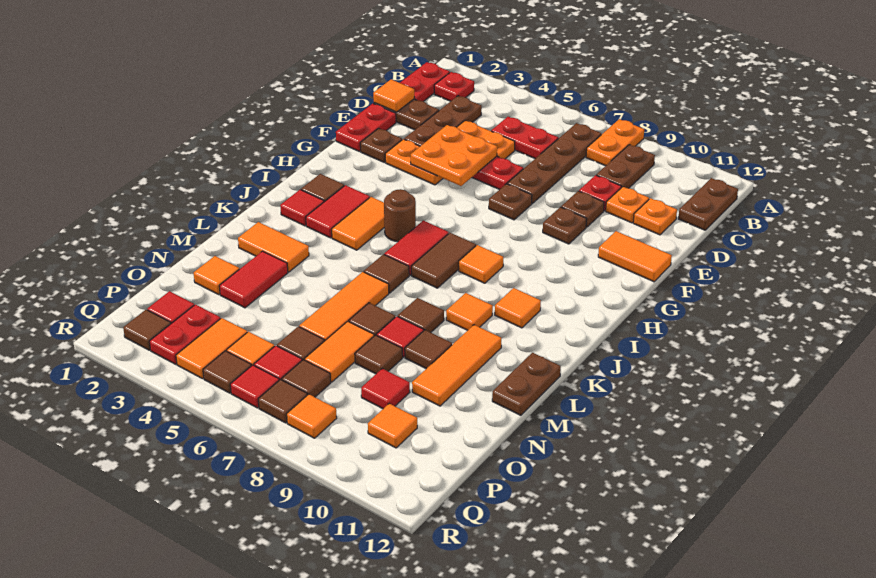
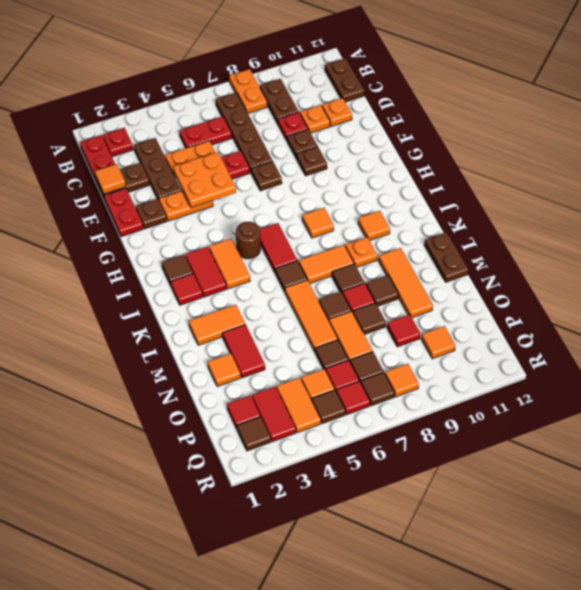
orange tile F11:F12 level 1 -> orange tile K7:K8 level 1
brown tile I7:J7 level 1 -> none
orange tile K9 level 1 -> orange plate K9 level 1
red plate P3:Q3 level 1 -> red tile P3:Q3 level 1

